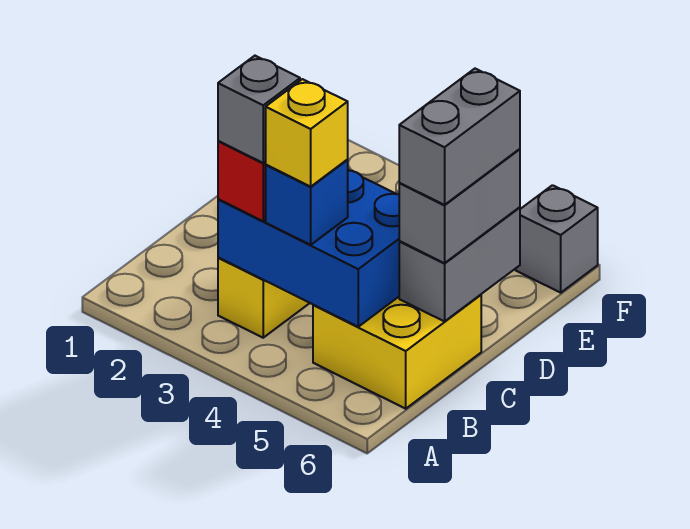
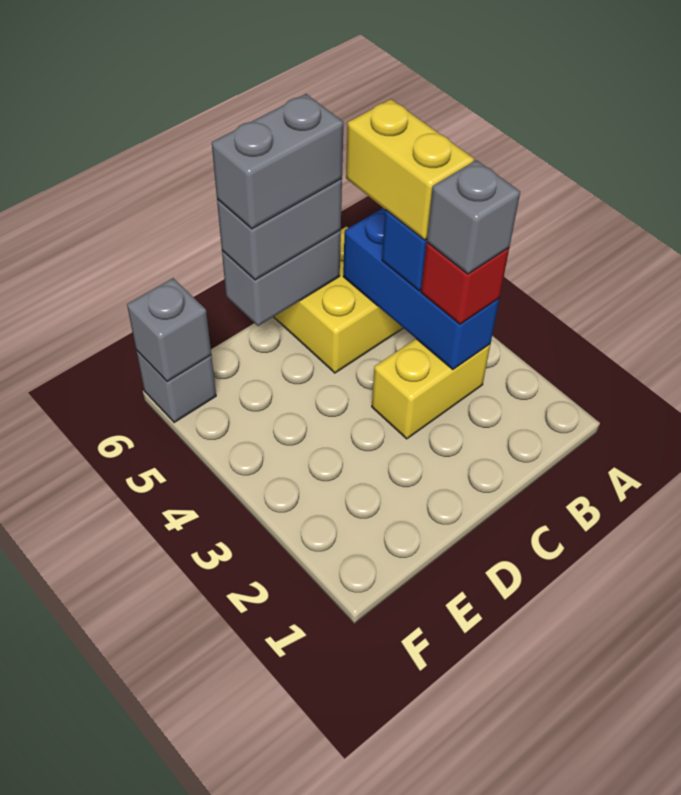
blue brick B3:C5 level 2 -> blue brick B3:B5 level 2
yellow brick B4 level 4 -> yellow brick B4:B5 level 4
none -> grey brick F6 level 2

